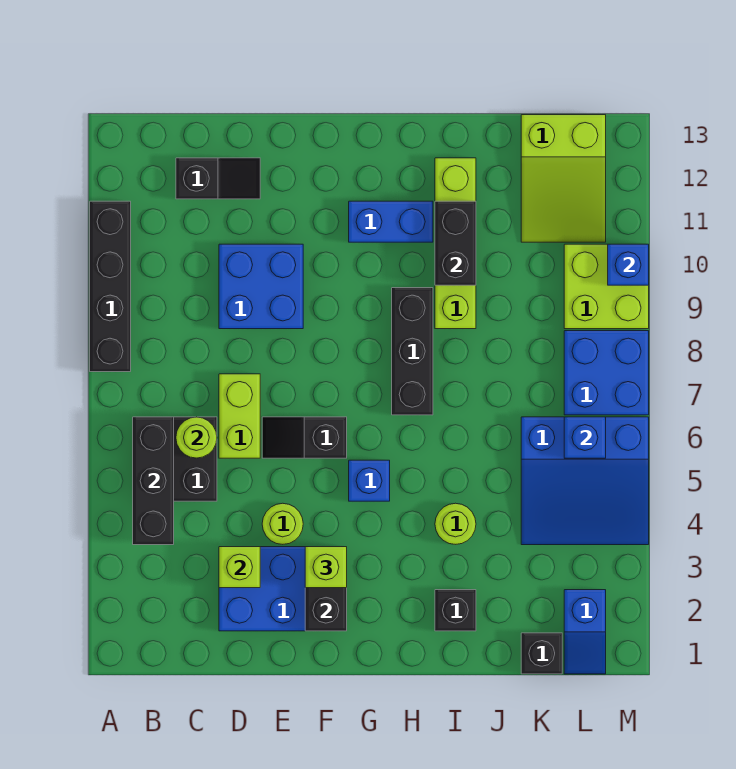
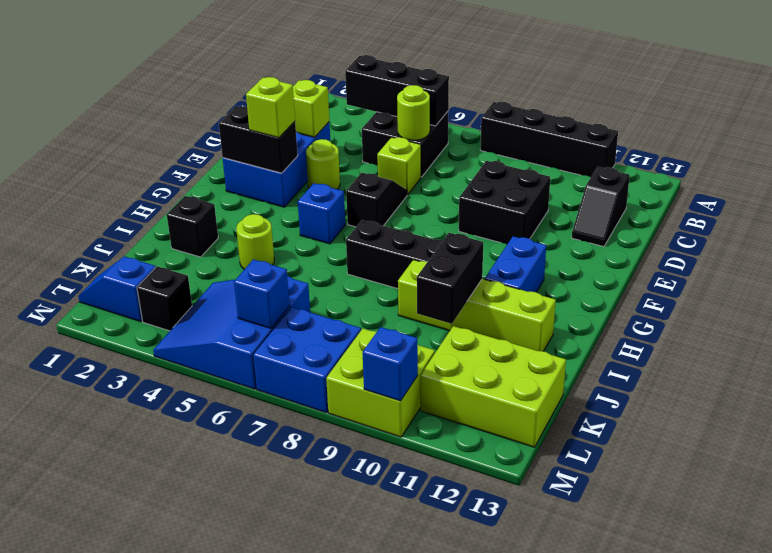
lime brick D6:D7 level 1 -> lime brick D6 level 1
blue brick D9:E10 level 1 -> black brick D9:E10 level 1
black brick I10:I11 level 2 -> black brick I10:J10 level 2
black brick K1 level 1 -> black brick L3 level 1
lime slope K11:L13 level 1 top 13 -> lime brick K11:L13 level 1

